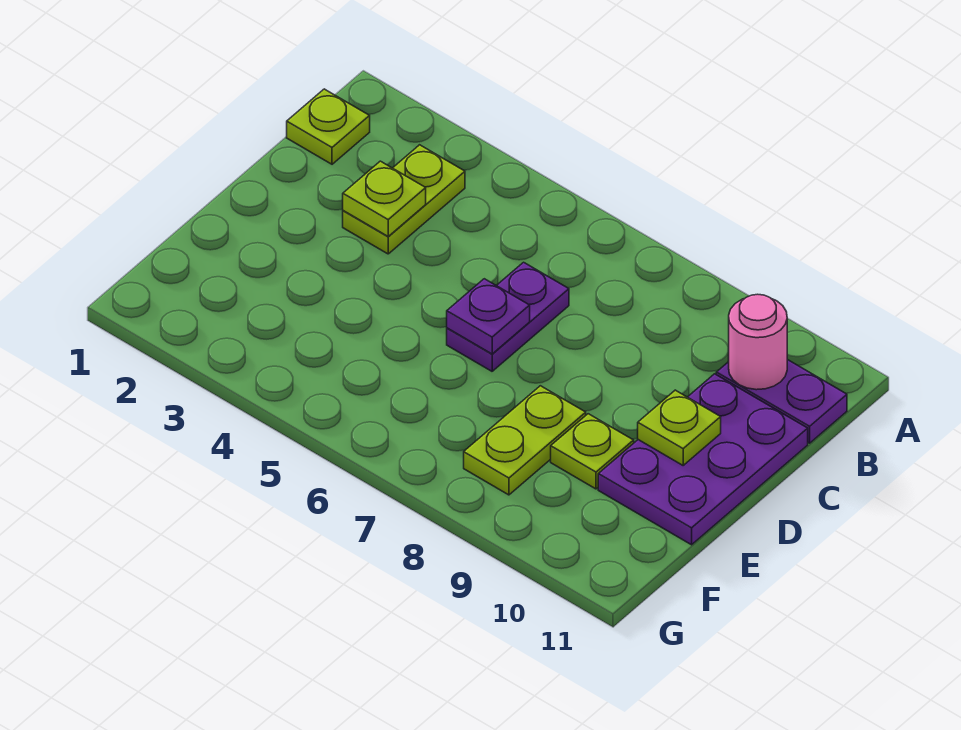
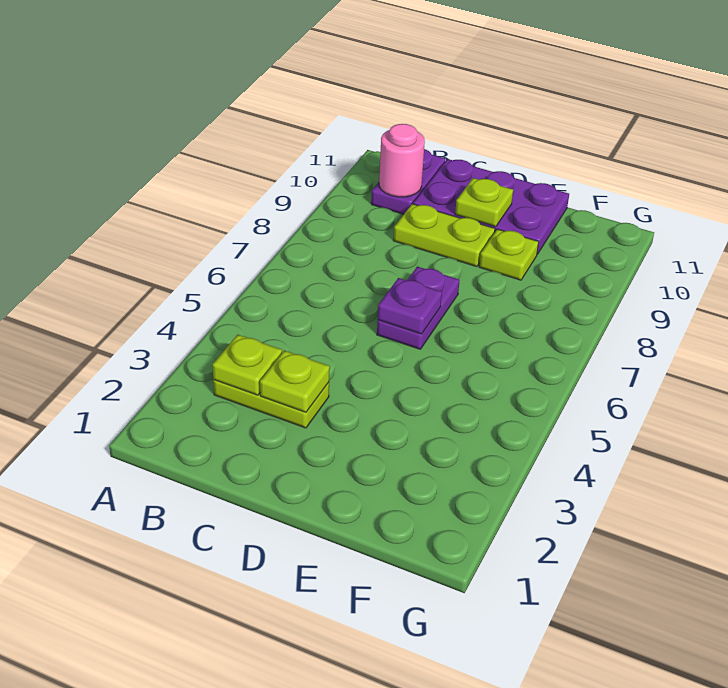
lime plate B1 level 1 -> lime plate B3 level 2
purple plate C6:D6 level 1 -> purple plate D6:D7 level 1
lime plate E8:F8 level 1 -> lime plate C9:D9 level 1

